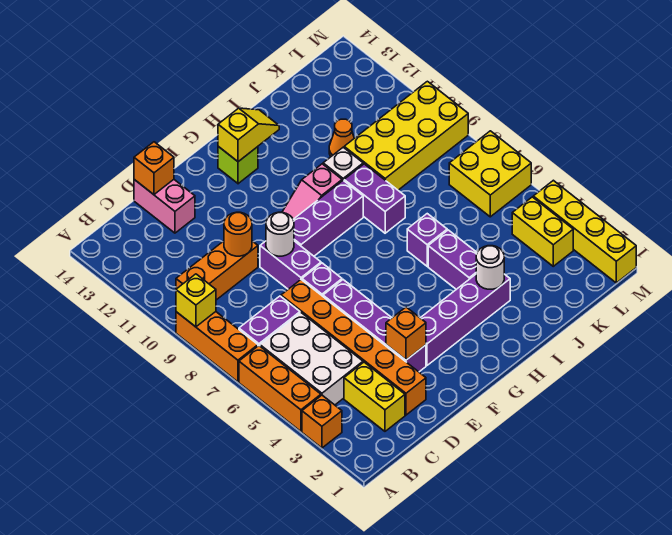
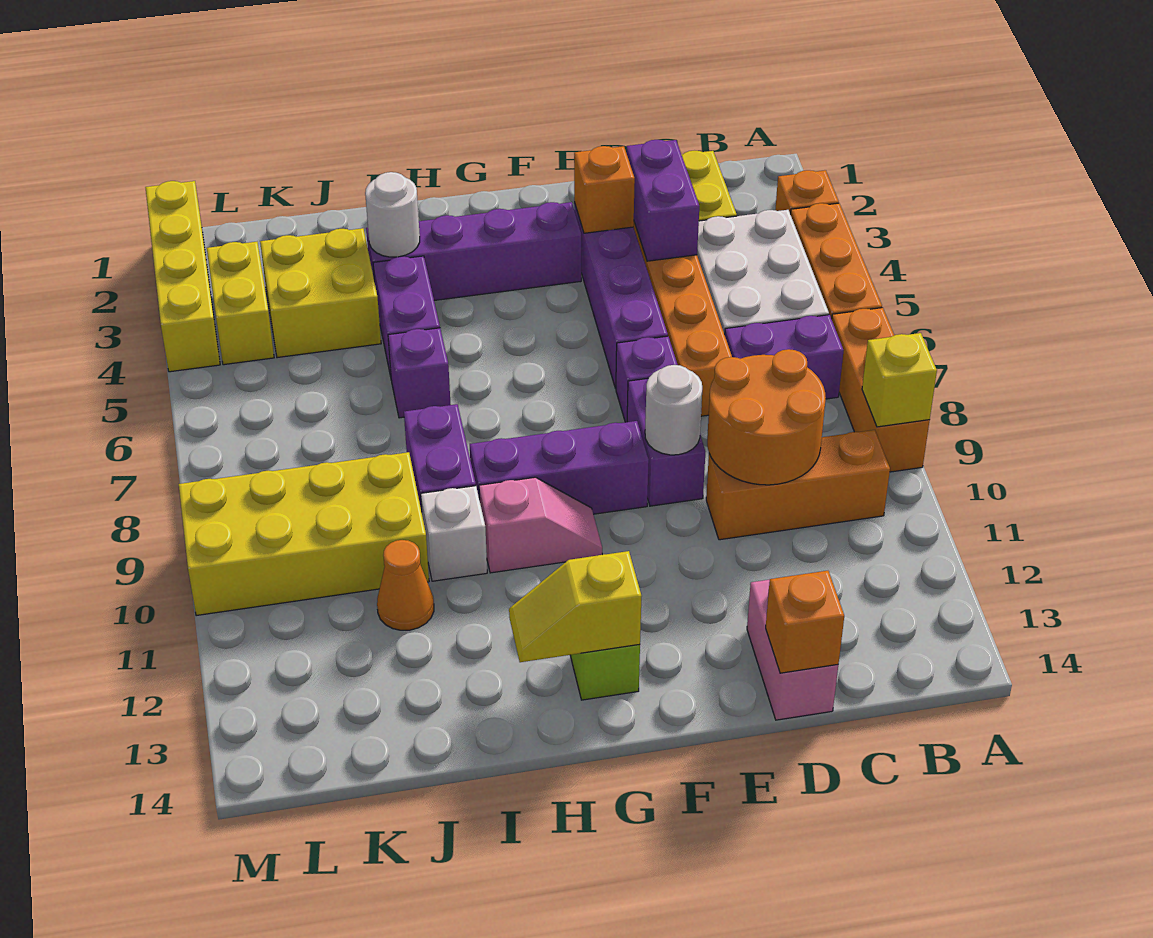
none -> purple brick D3:D4 level 2
orange round brick D10 level 2 -> orange round brick C9:D10 level 2
yellow brick L6:M7 level 1 -> yellow brick J3:K4 level 1

